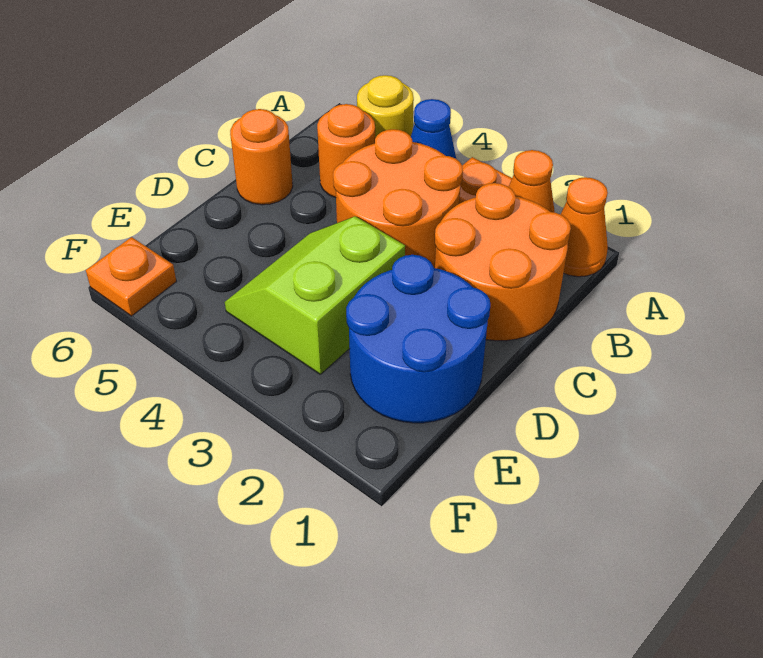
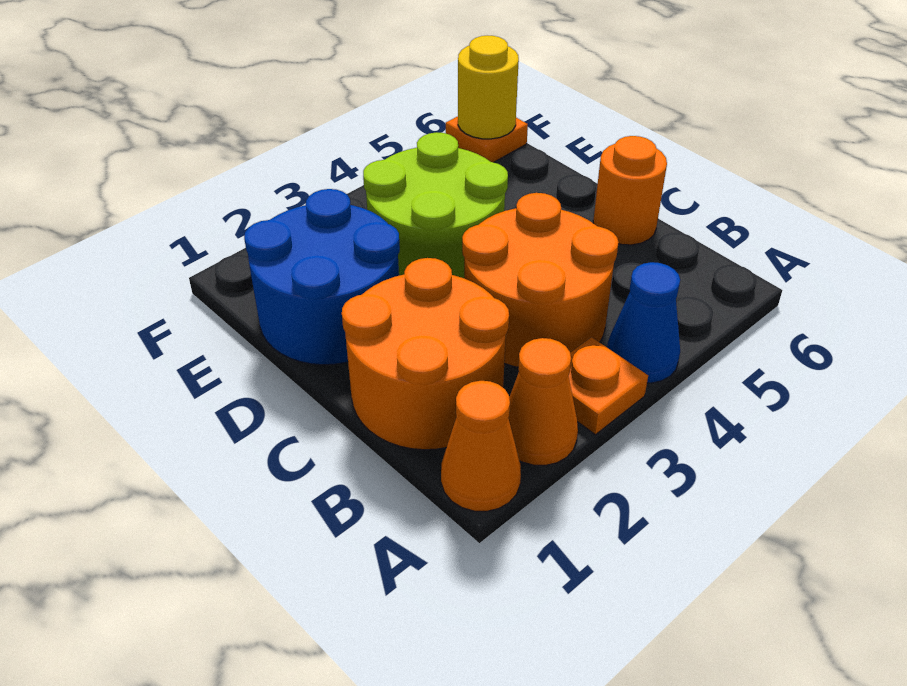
yellow round brick A5 level 1 -> yellow round brick F6 level 2
orange round brick B5 level 1 -> none
lime slope D3:E4 level 1 top 3 -> lime round brick D3:E4 level 1

